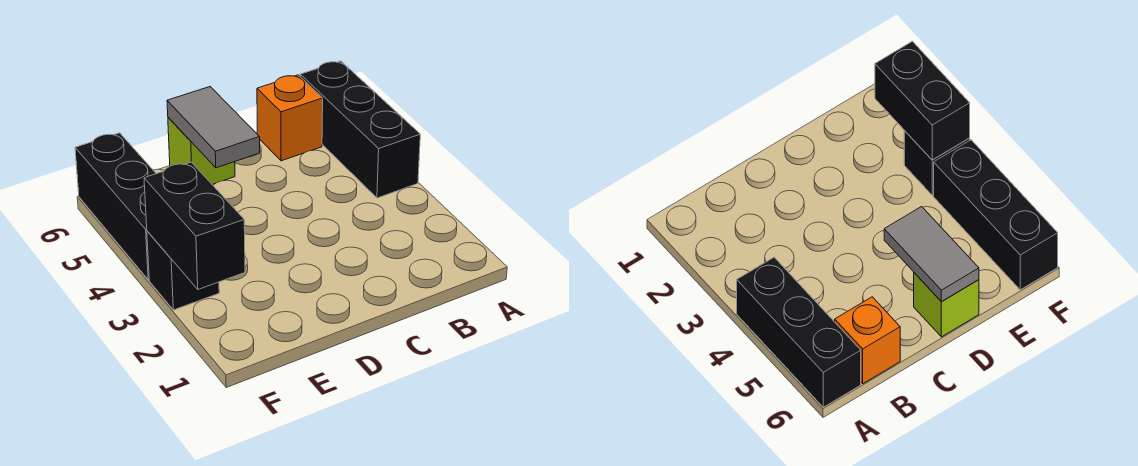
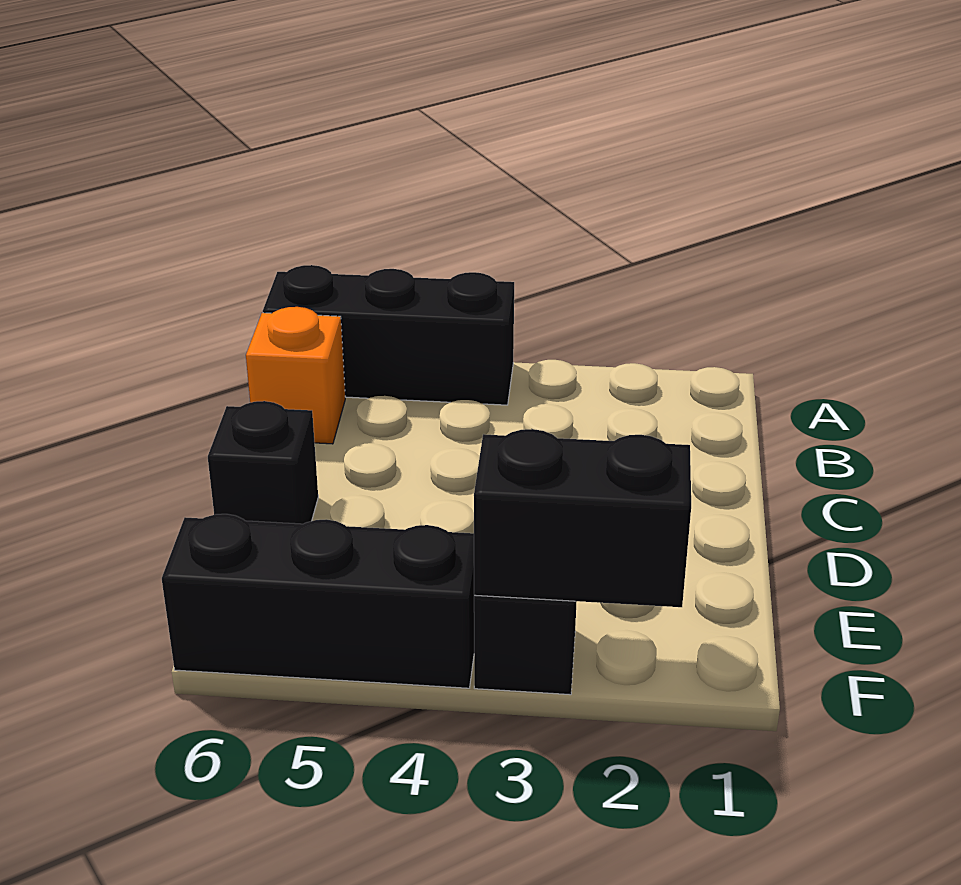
grey tile D5:D6 level 2 -> none
lime brick D6 level 1 -> black brick D6 level 1

